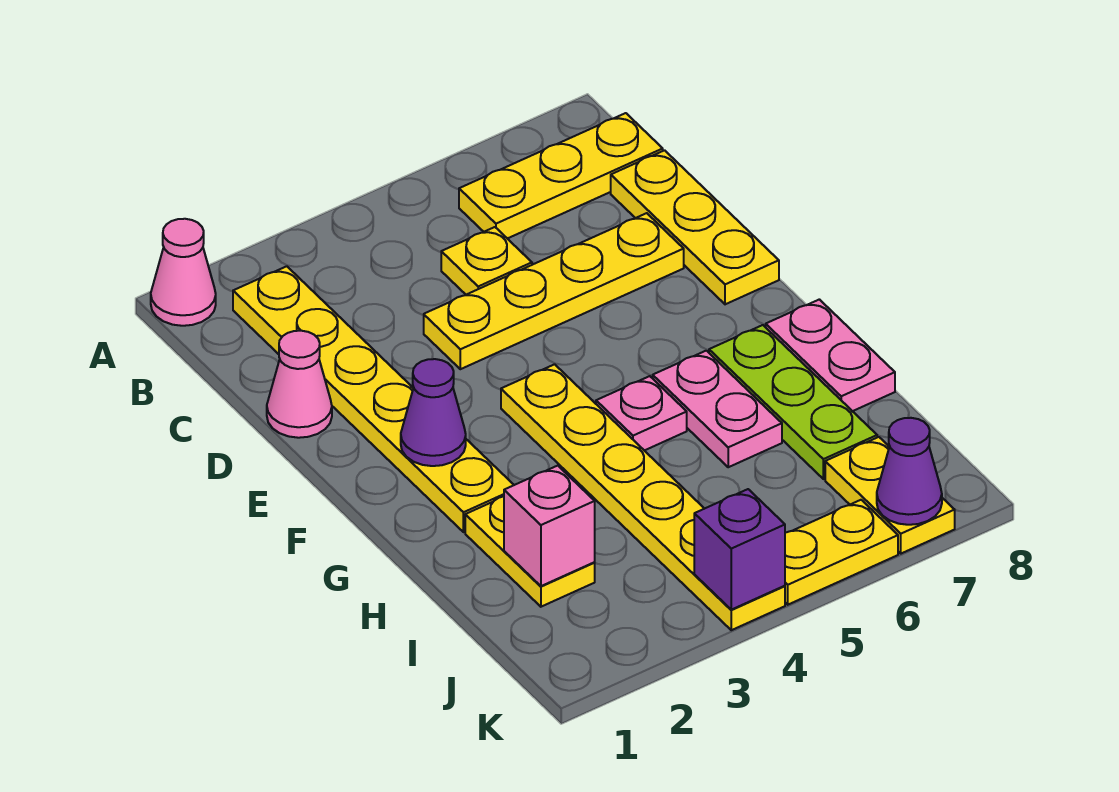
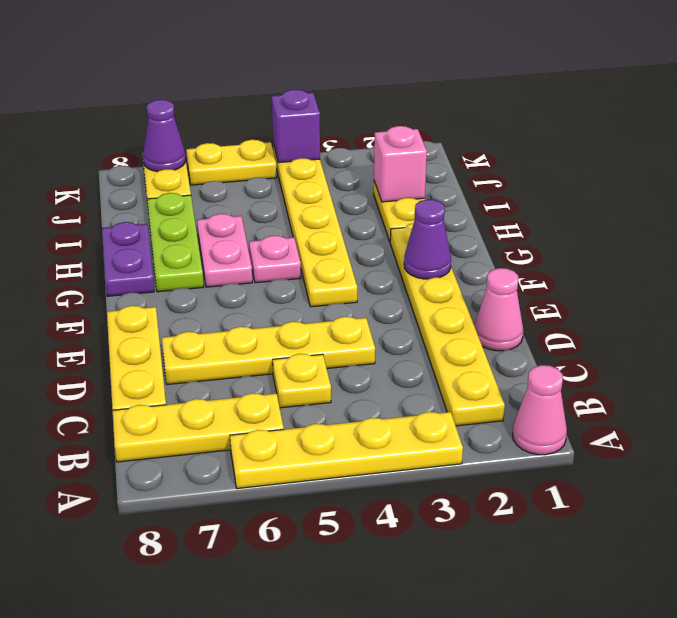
none -> yellow plate A3:A6 level 1
pink plate G8:H8 level 1 -> purple plate G8:H8 level 1

